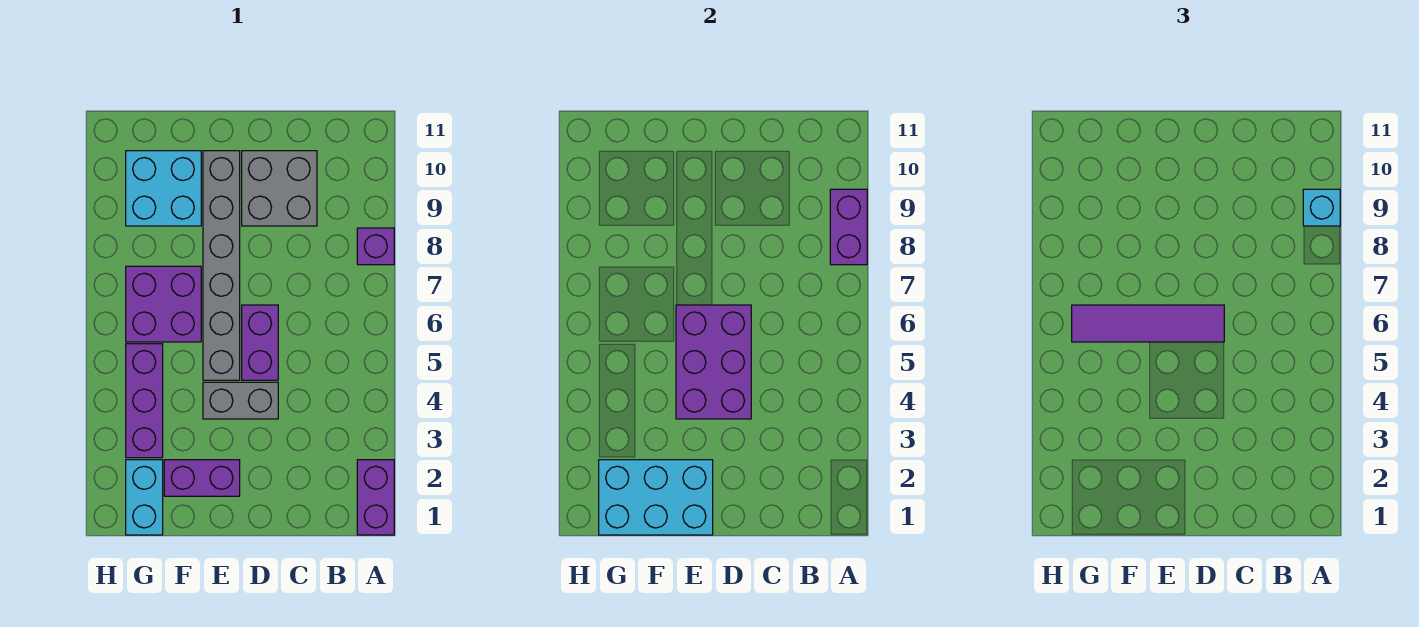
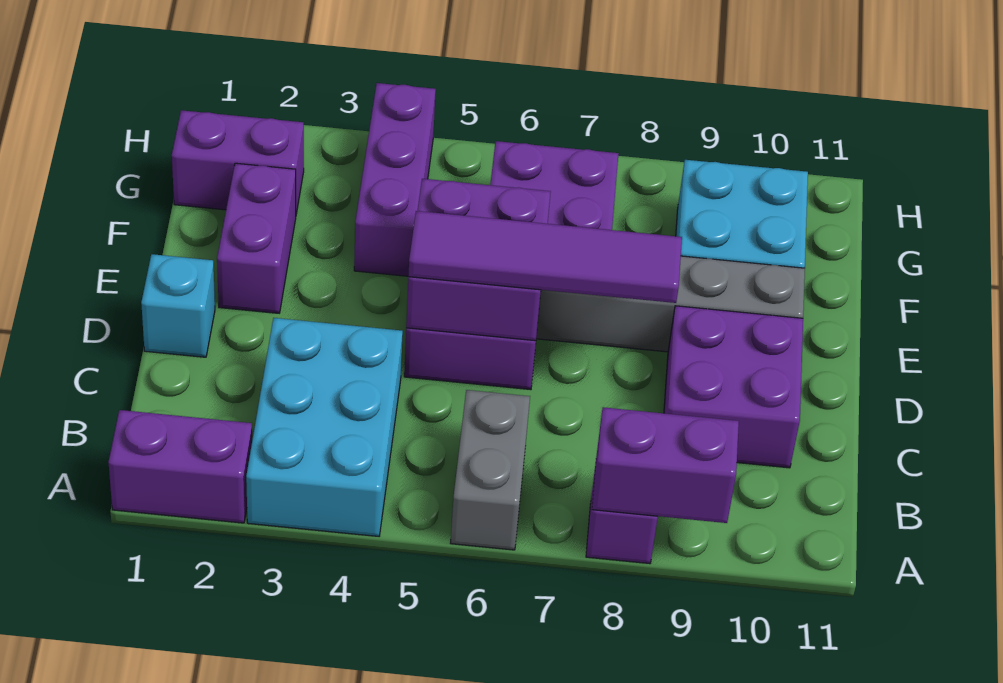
cyan brick A9 level 3 -> cyan brick D1 level 1
grey brick C9:D10 level 1 -> purple brick C9:D10 level 1
grey brick D4:E4 level 1 -> grey brick A6:B6 level 1
purple brick D4:E6 level 2 -> purple brick D5:E6 level 2
purple tile D6:G6 level 3 -> purple tile D5:D8 level 3
cyan brick E1:G2 level 2 -> cyan brick A3:C4 level 1
cyan brick G1:G2 level 1 -> purple brick G1:G2 level 1
purple brick G3:G5 level 1 -> purple brick F4:H4 level 1

